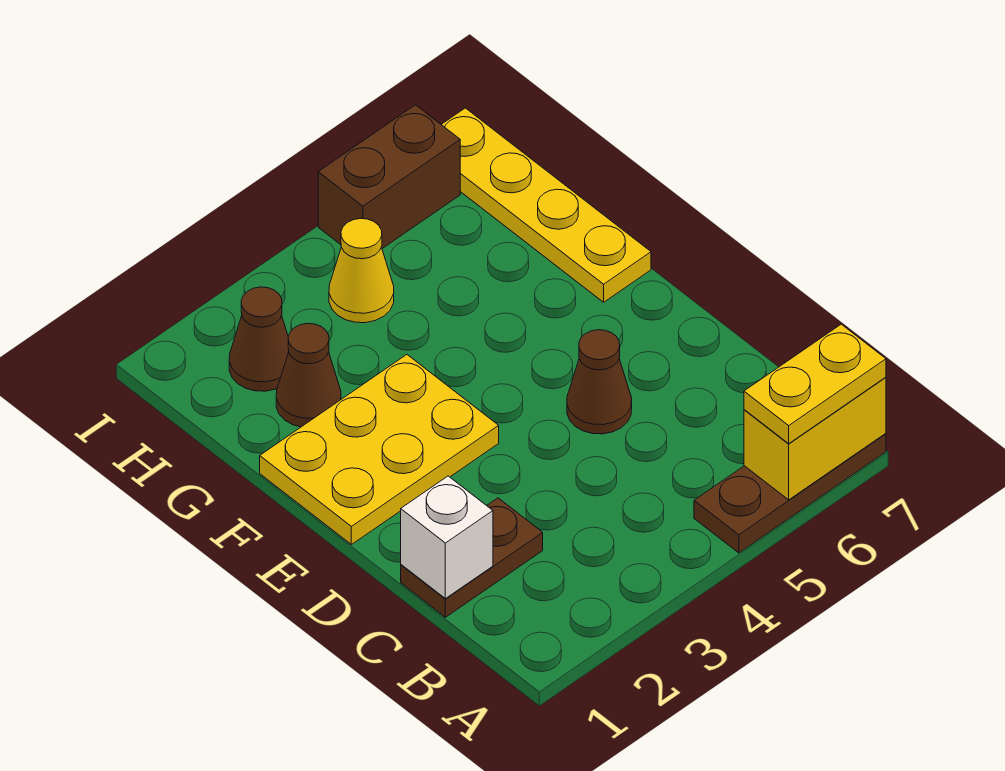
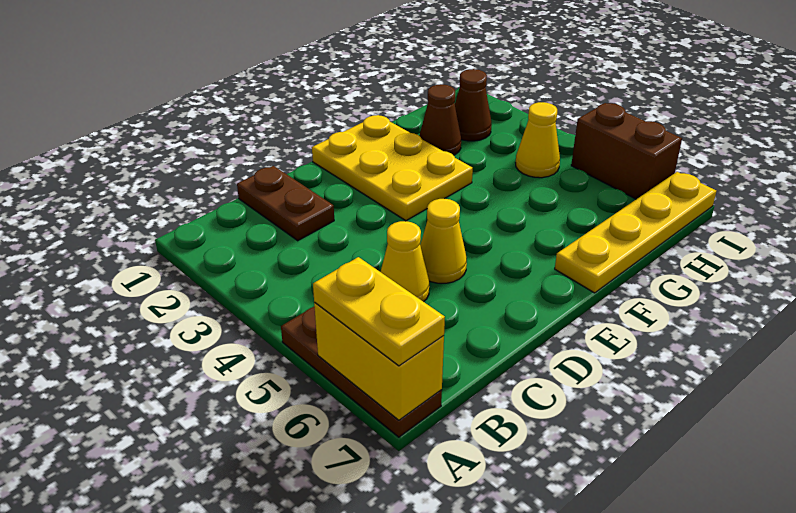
white brick C1 level 2 -> none
none -> yellow cone C5 level 1
brown cone D5 level 1 -> yellow cone D5 level 1

